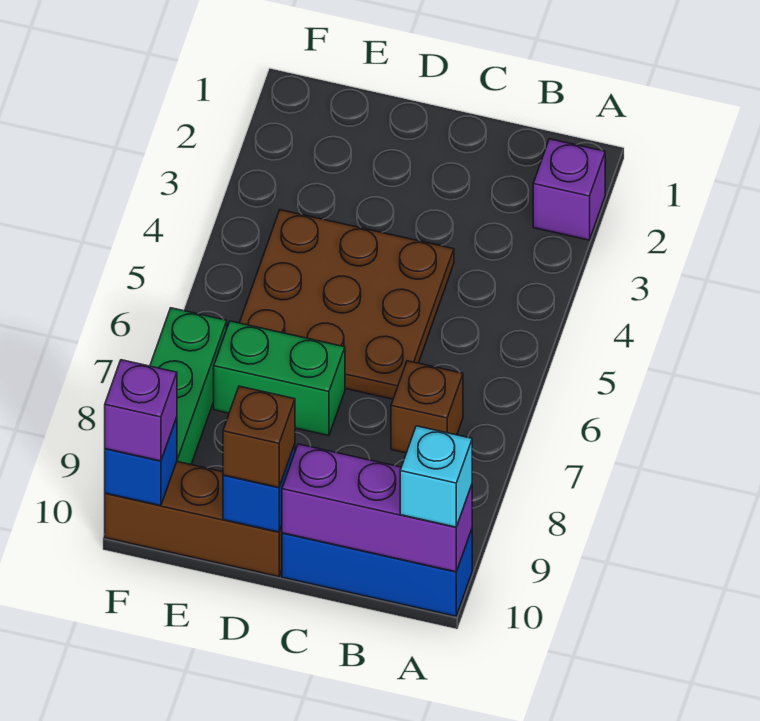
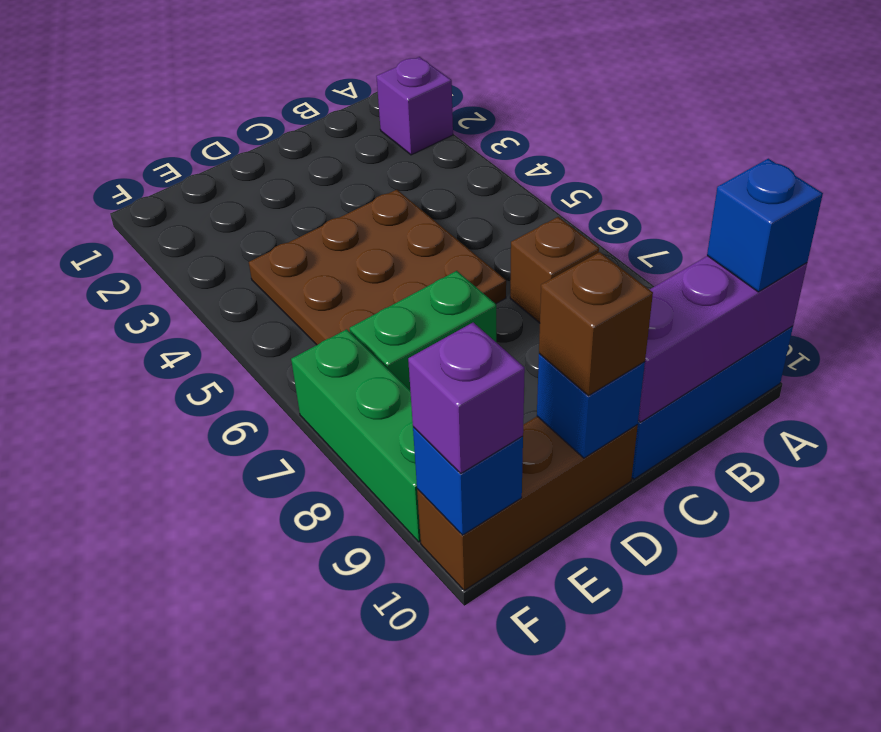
cyan brick A10 level 3 -> blue brick A10 level 3

